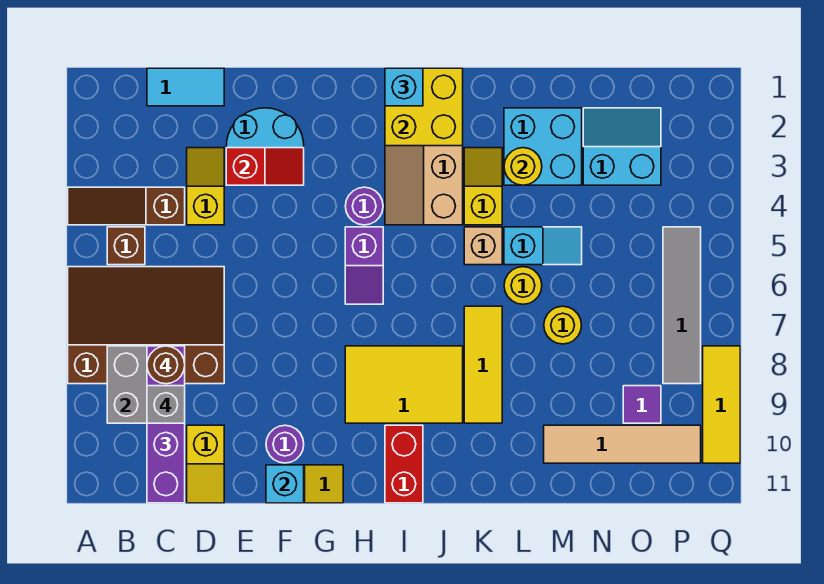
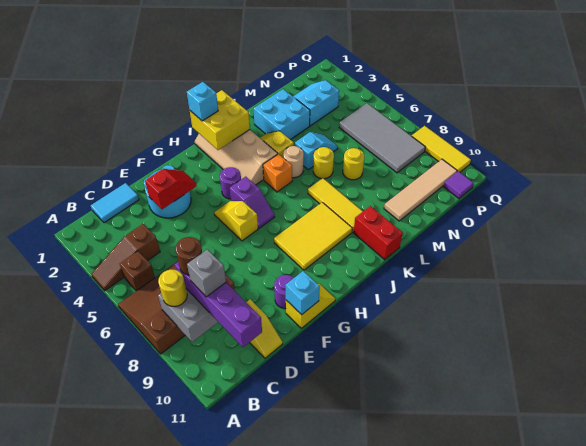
yellow slope D3:D4 level 1 top 4 -> yellow slope G5:G6 level 1 top 6
red brick I10:I11 level 1 -> red brick K10:K11 level 1
none -> orange brick J5 level 1
tan brick K5 level 1 -> tan round brick K5 level 1
yellow round brick L3 level 2 -> yellow round brick B8 level 3
purple tile O9 level 1 -> purple tile P11 level 1
grey tile P5:P8 level 1 -> grey tile O5:P8 level 1

